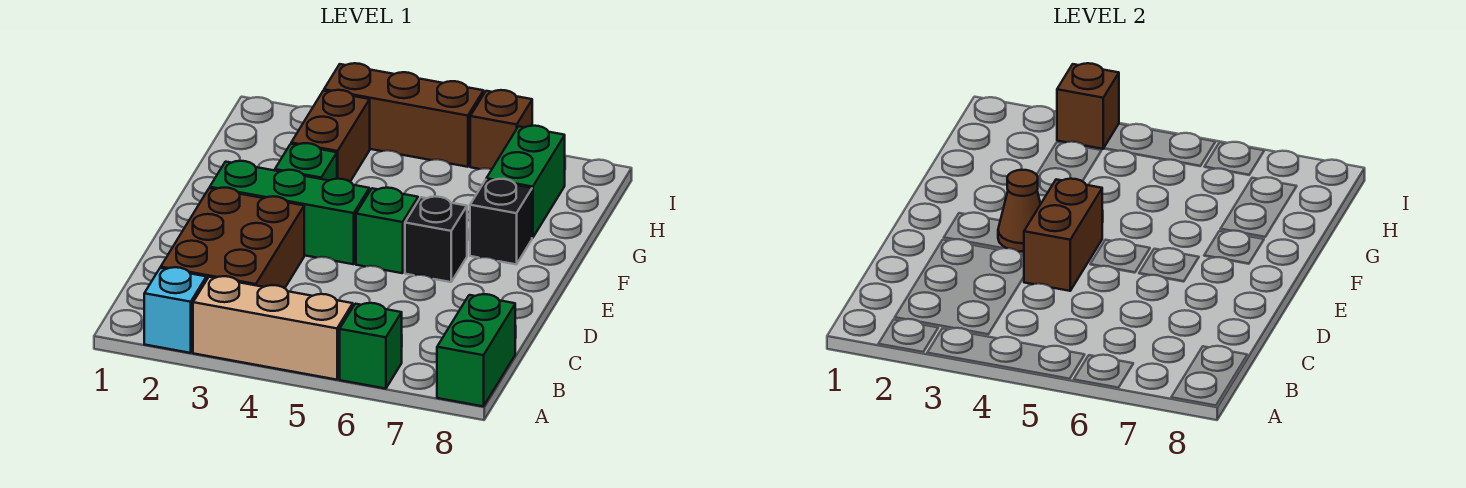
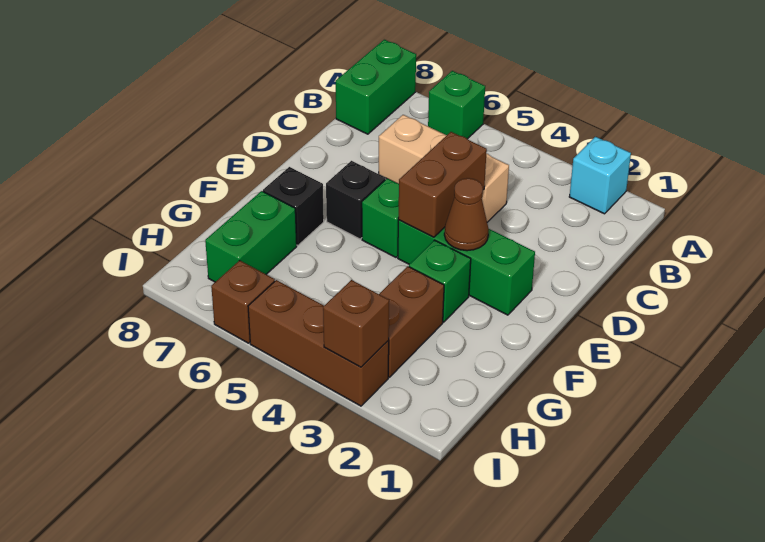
tan brick A3:A5 level 1 -> tan brick C4:C6 level 1
brown brick B2:D3 level 1 -> none

